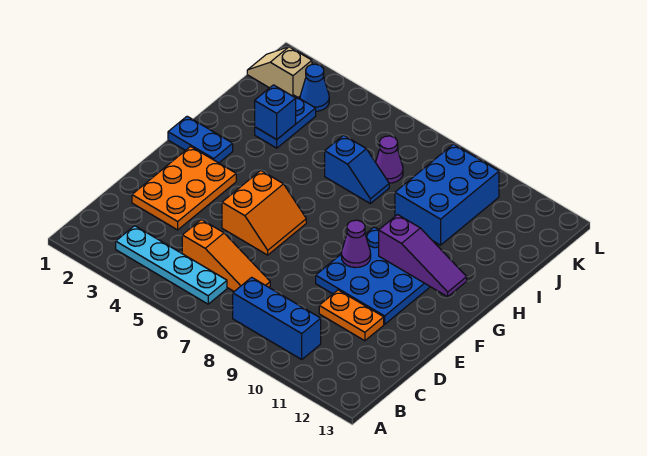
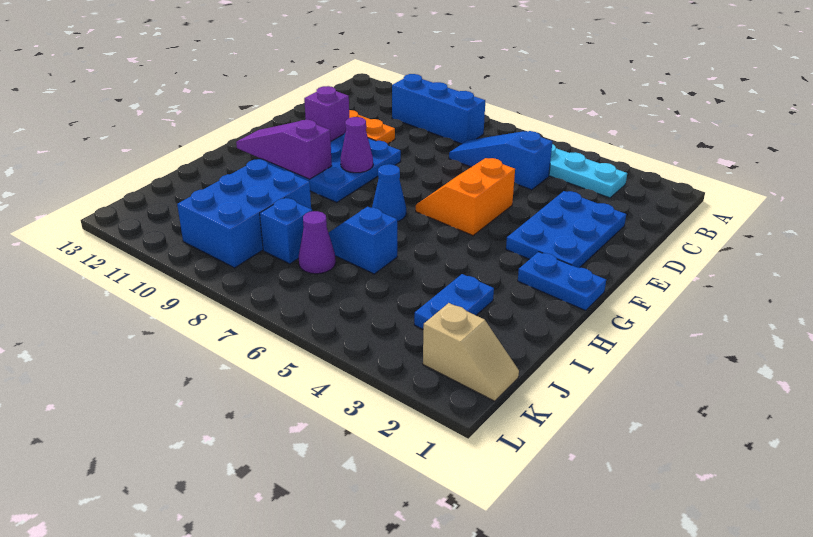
orange slope C5:C7 level 1 top 5 -> blue slope C5:C7 level 1 top 5
orange plate D2:F3 level 1 -> blue plate D2:F3 level 1
none -> purple brick E11 level 2
blue brick I3 level 2 -> blue brick J8 level 1
blue cone K3 level 1 -> blue cone G7 level 1

